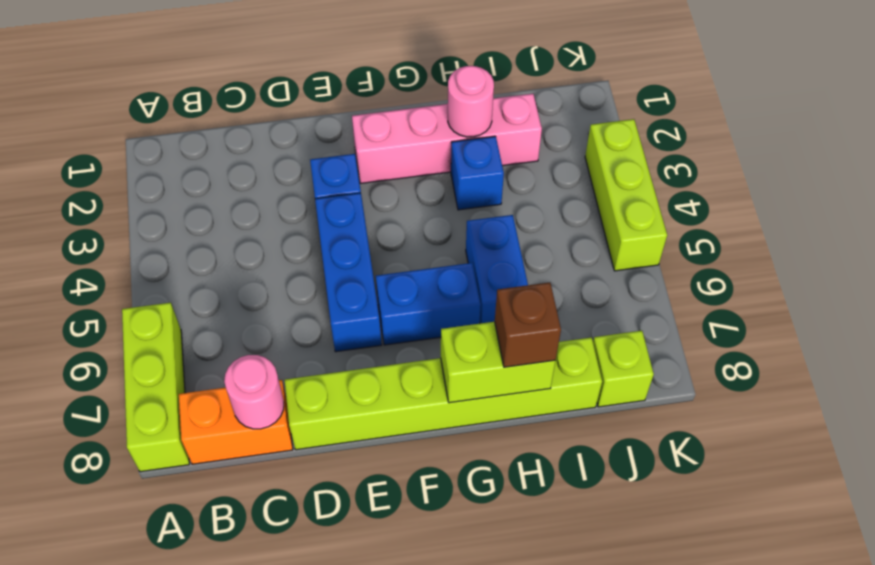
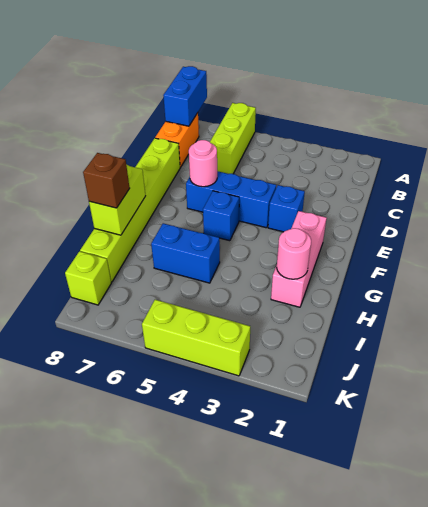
lime brick A6:A8 level 1 -> lime brick A6:C6 level 1
pink round brick C8 level 2 -> pink round brick E6 level 2
pink brick F2:I2 level 1 -> pink brick F2:H2 level 1
blue brick F6:G6 level 1 -> blue brick A8:B8 level 2
blue brick H3 level 1 -> blue brick F5 level 1

